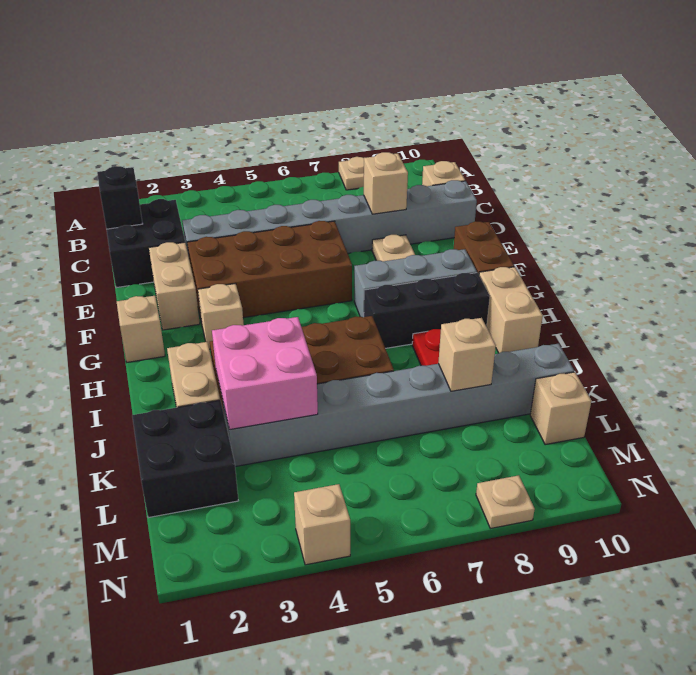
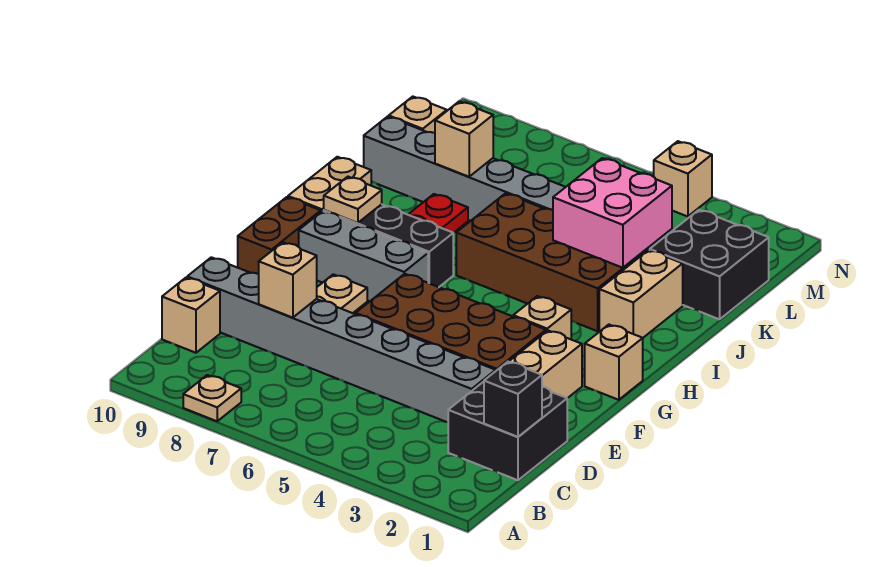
tan plate N8 level 1 -> tan plate H9 level 2

